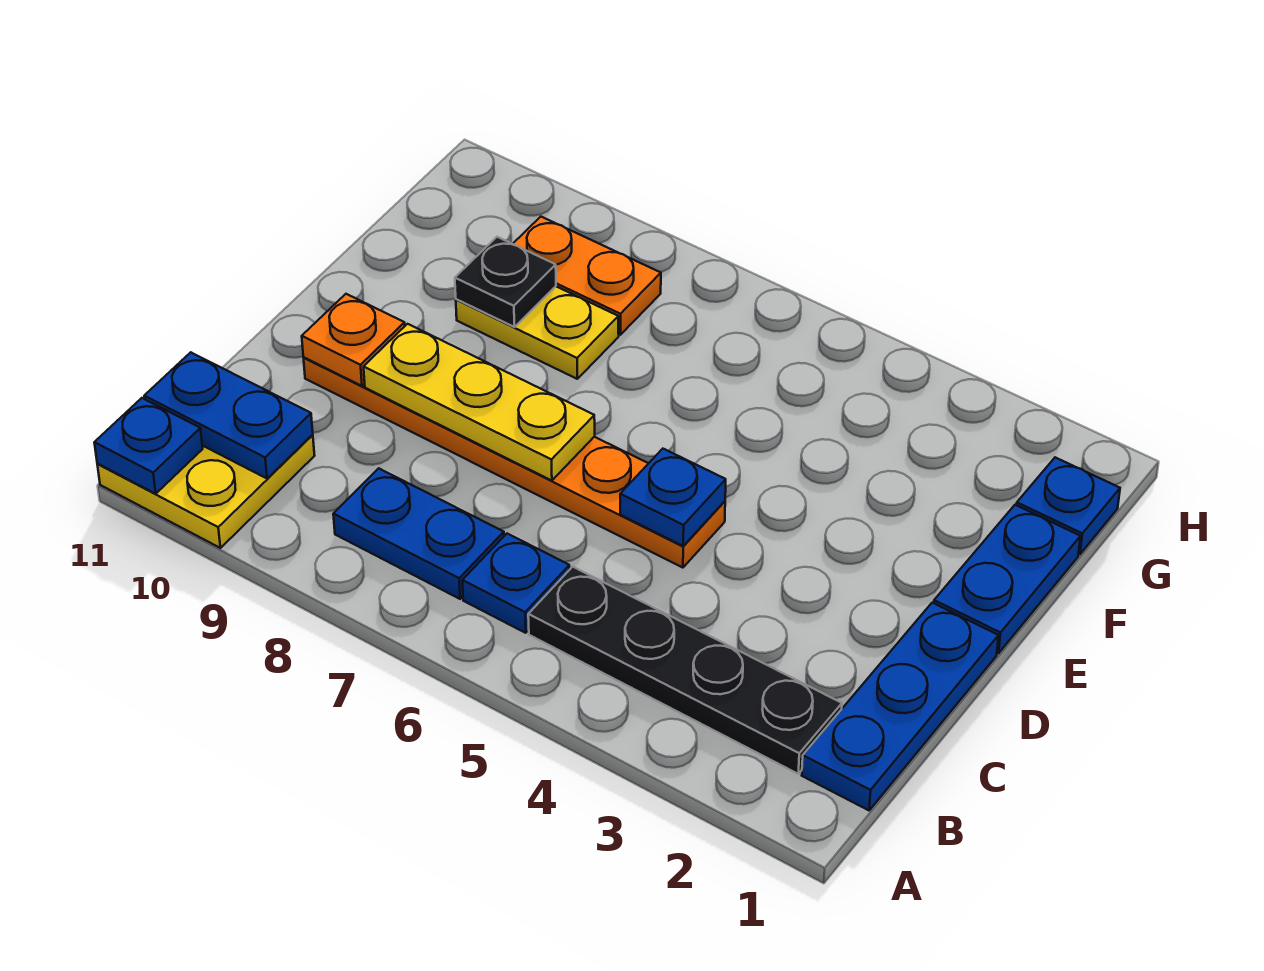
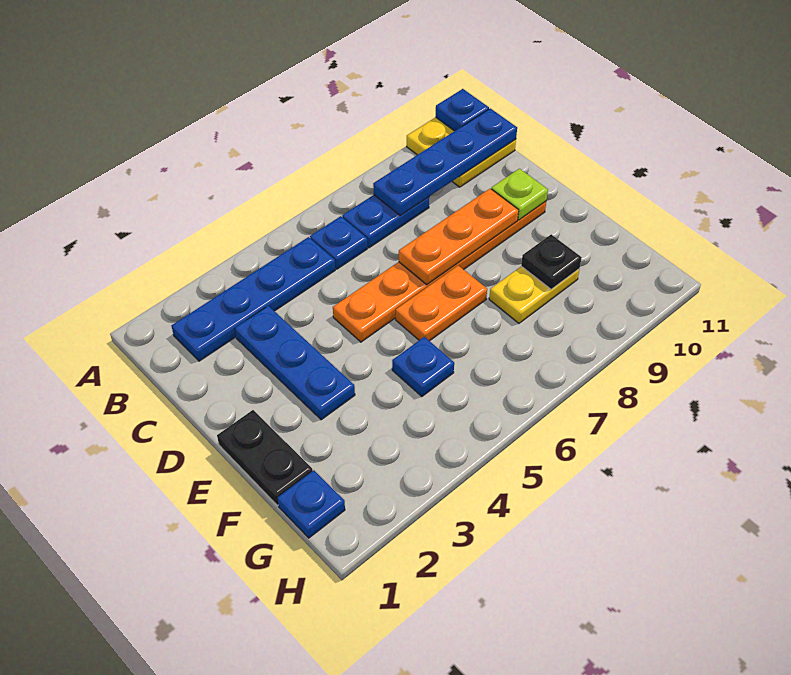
blue plate B1:D1 level 1 -> blue plate C3:E3 level 1
black plate B2:B5 level 1 -> blue plate B2:B5 level 1
blue plate B10:B11 level 2 -> blue plate B8:B11 level 2
blue plate D5 level 2 -> blue plate F5 level 1
yellow plate D7:D9 level 2 -> orange plate D7:D9 level 2
orange plate D10 level 2 -> lime plate D10 level 2
blue plate E1:F1 level 1 -> black plate E1:F1 level 1
orange plate G8:G9 level 1 -> orange plate E6:E7 level 1

